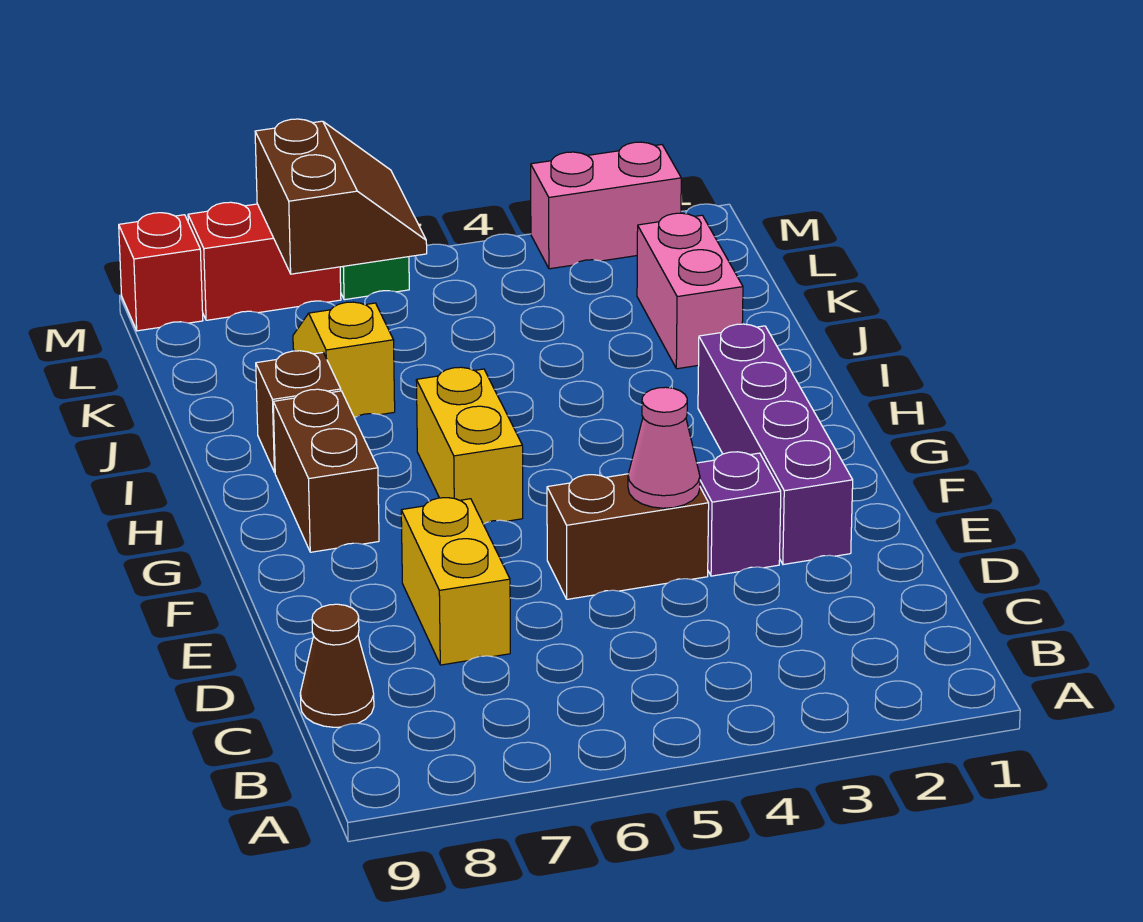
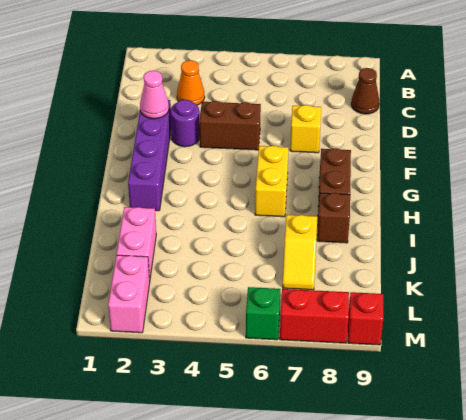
none -> orange cone C3 level 1
yellow brick D7:E7 level 1 -> yellow brick E7 level 1
purple brick E3 level 1 -> purple round brick E3 level 1
pink cone E4 level 2 -> pink cone E2 level 2
brown slope L6:M7 level 2 top 7 -> none
pink brick M2:M3 level 1 -> pink brick L2:M2 level 1

